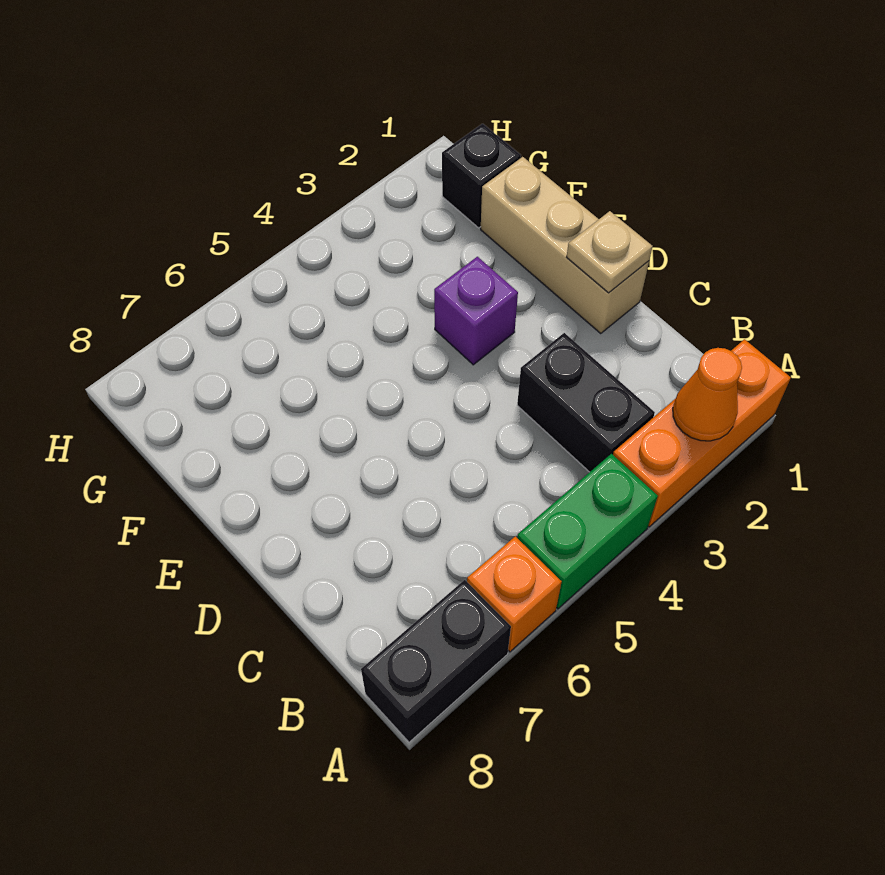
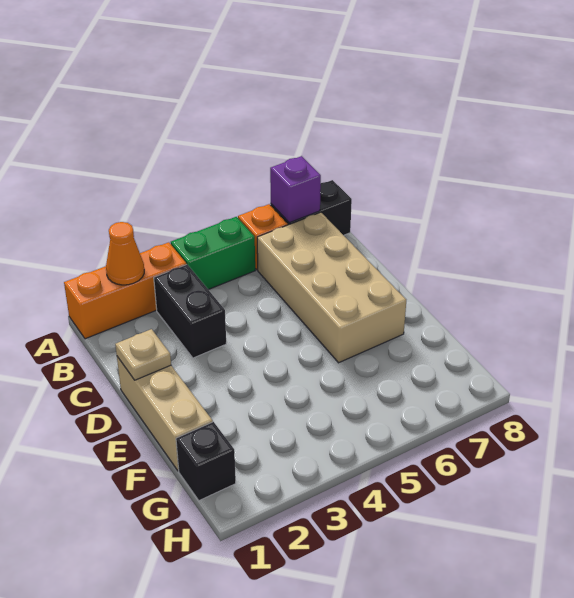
none -> tan brick B6:E7 level 1
purple brick E3 level 1 -> purple brick A7 level 2

